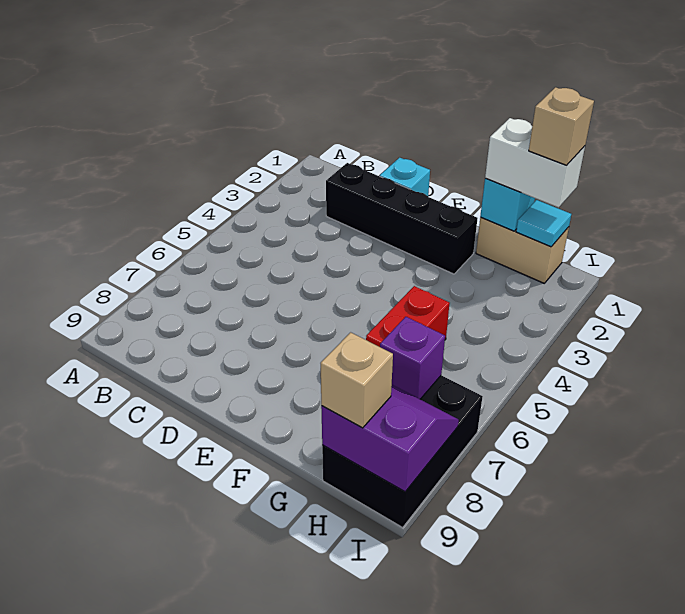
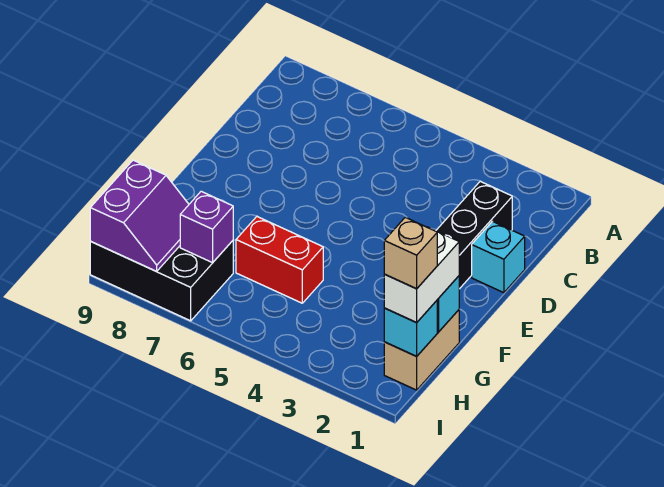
cyan tile H1 level 2 -> cyan brick H1 level 2
tan brick H9 level 3 -> none

